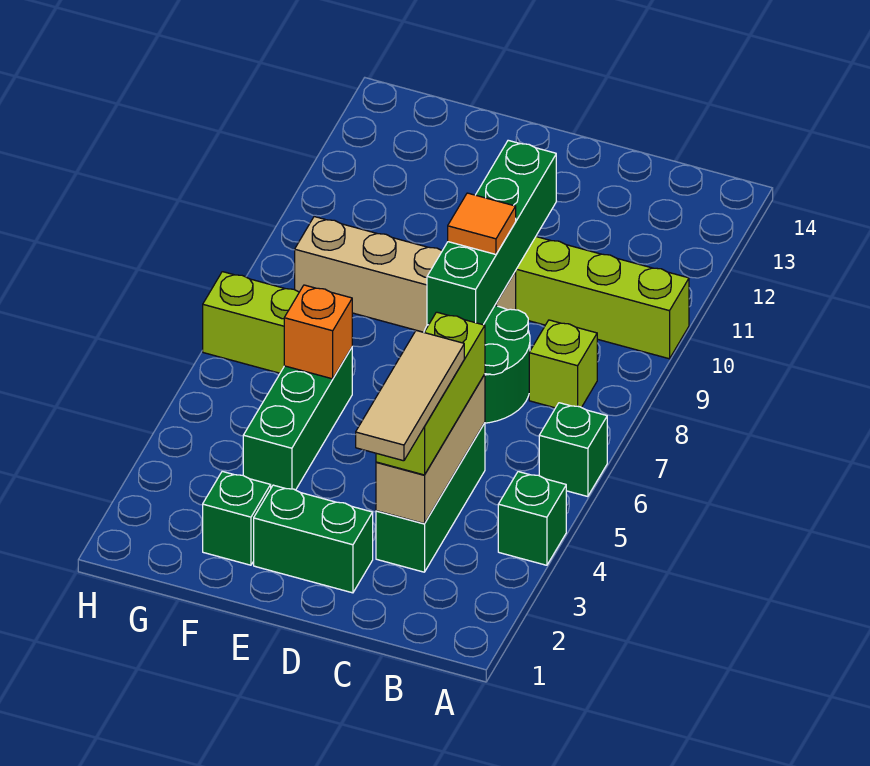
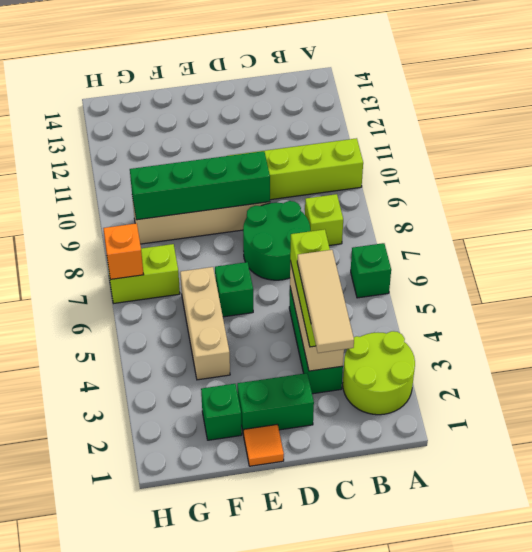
none -> lime round brick A2:B3 level 1
green brick A4 level 1 -> green brick E6 level 1
green brick D8:D11 level 2 -> green brick D9:G9 level 2
orange tile D9 level 3 -> orange tile E1 level 1
green brick F4:F6 level 1 -> tan brick F4:F6 level 1
orange brick F6 level 2 -> orange brick H7 level 2

